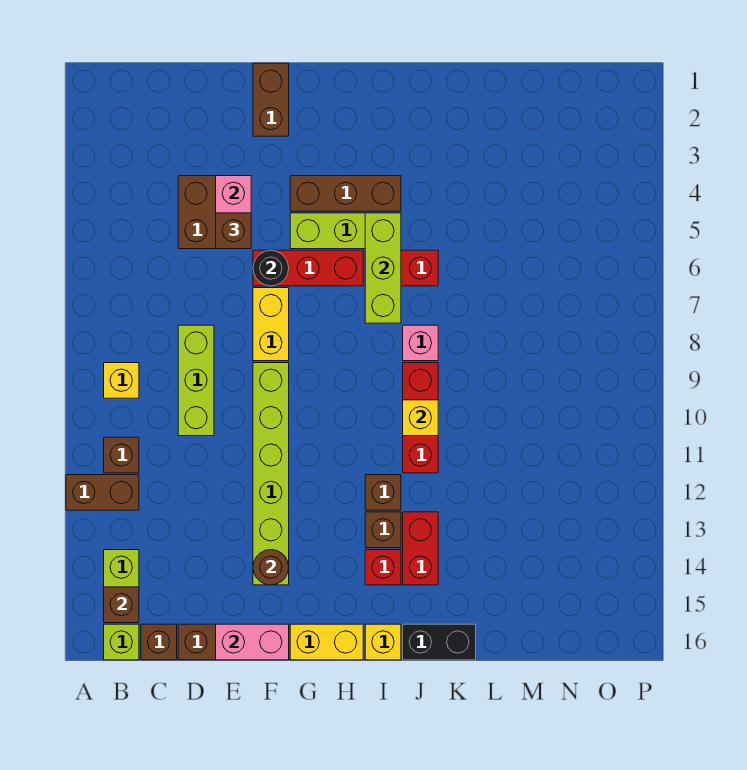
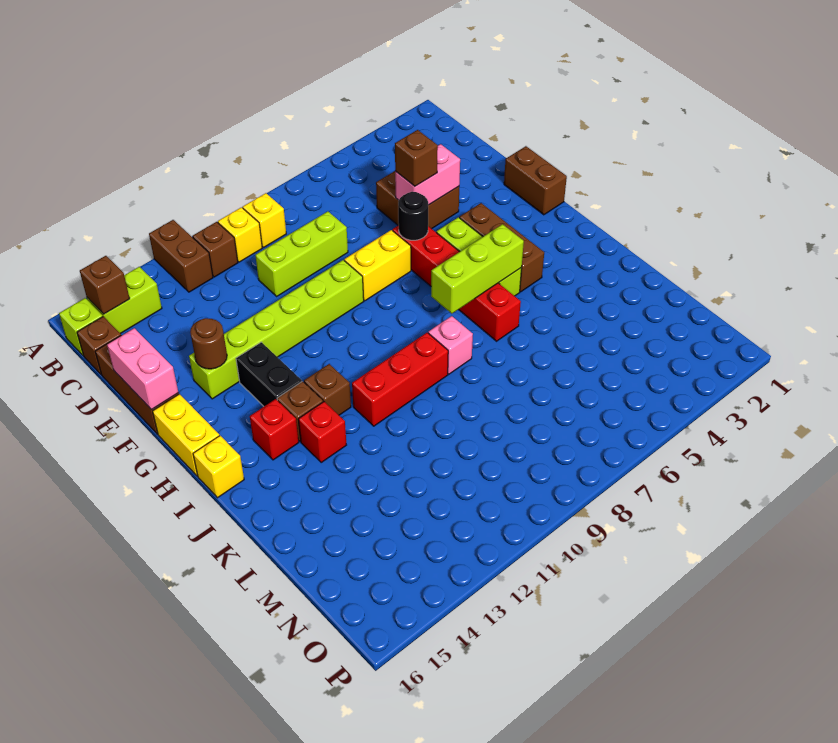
brown brick F1:F2 level 1 -> brown brick F1:G1 level 1
yellow brick J10 level 2 -> yellow brick B10 level 1
red brick J13:J14 level 1 -> red brick J13 level 1
black brick J16:K16 level 1 -> black brick G13:H13 level 1

